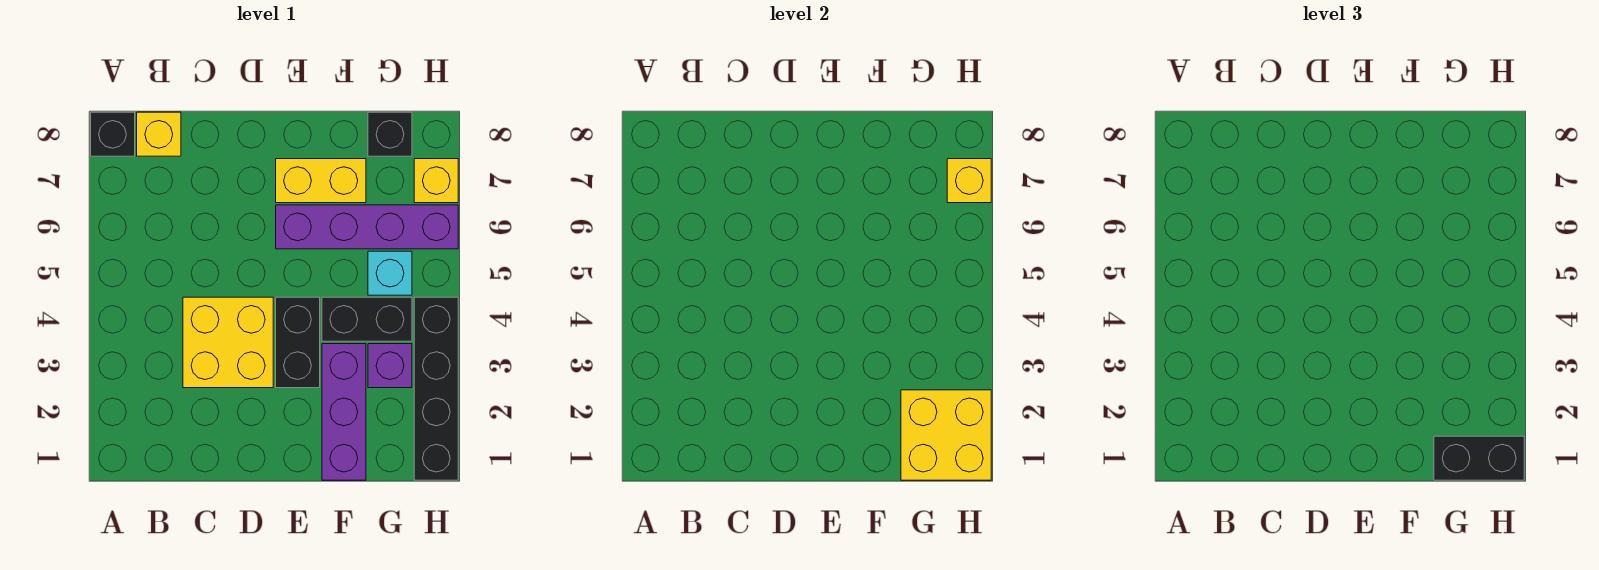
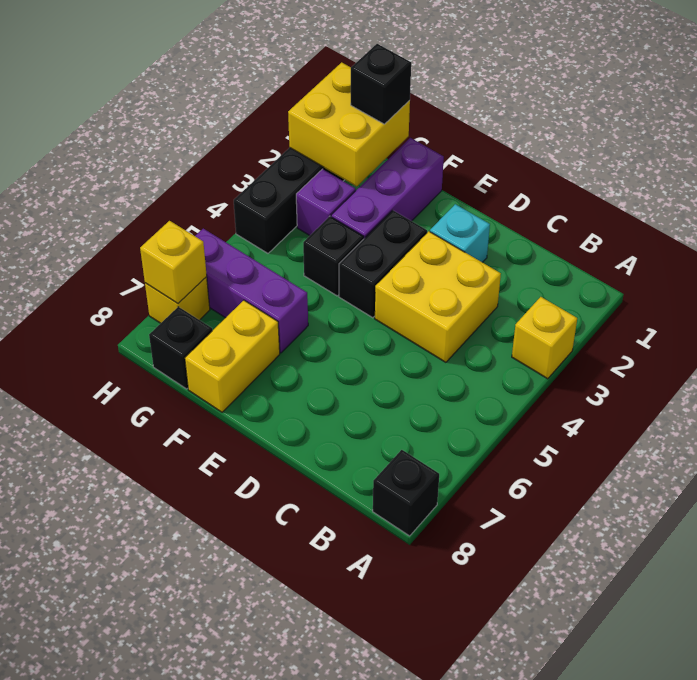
yellow brick B8 level 1 -> yellow brick A3 level 1
purple brick E6:H6 level 1 -> purple brick F6:H6 level 1
yellow brick E7:F7 level 1 -> yellow brick F7:F8 level 1
black brick F4:G4 level 1 -> black brick F4 level 1
black brick G1:H1 level 3 -> black brick G1 level 3
cyan brick G5 level 1 -> cyan brick D2 level 1

